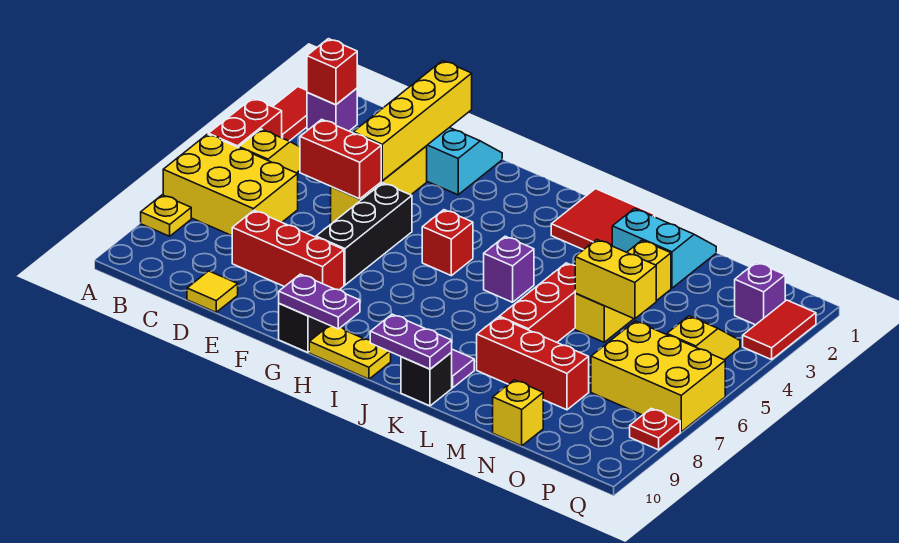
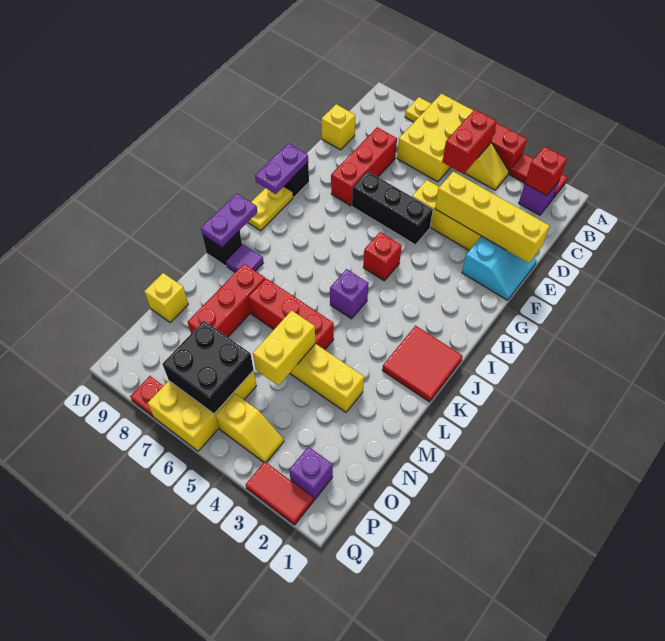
red brick D5:E5 level 2 -> red brick B5:C5 level 2
yellow tile D10 level 1 -> yellow brick D10 level 1
cyan slope L1:M2 level 1 top 2 -> none
none -> black brick O6:P7 level 2

